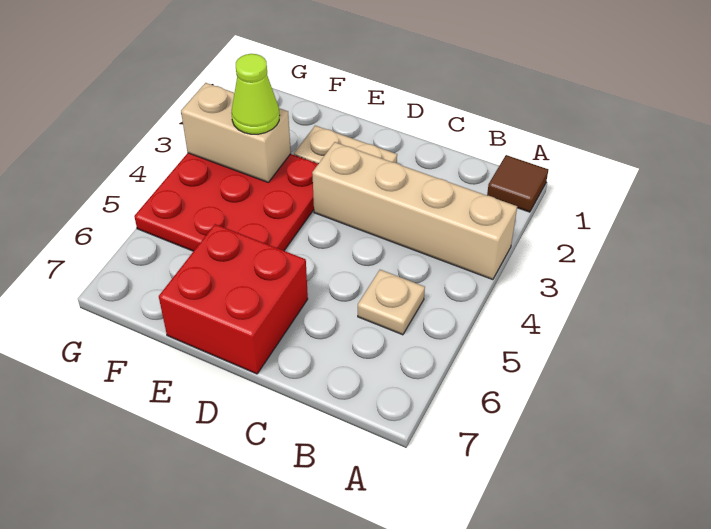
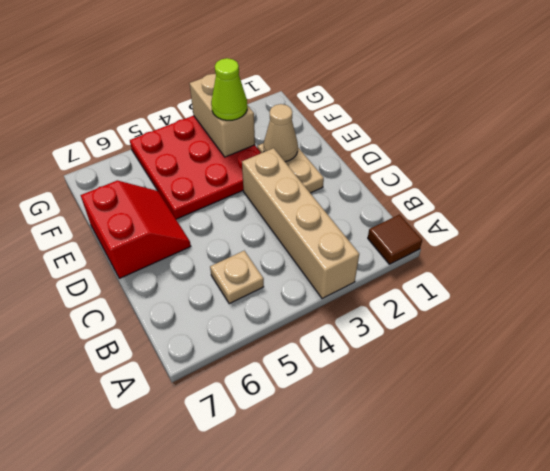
red brick D6:E7 level 1 -> red slope D6:E7 level 1 top 7
none -> tan cone E2 level 2

